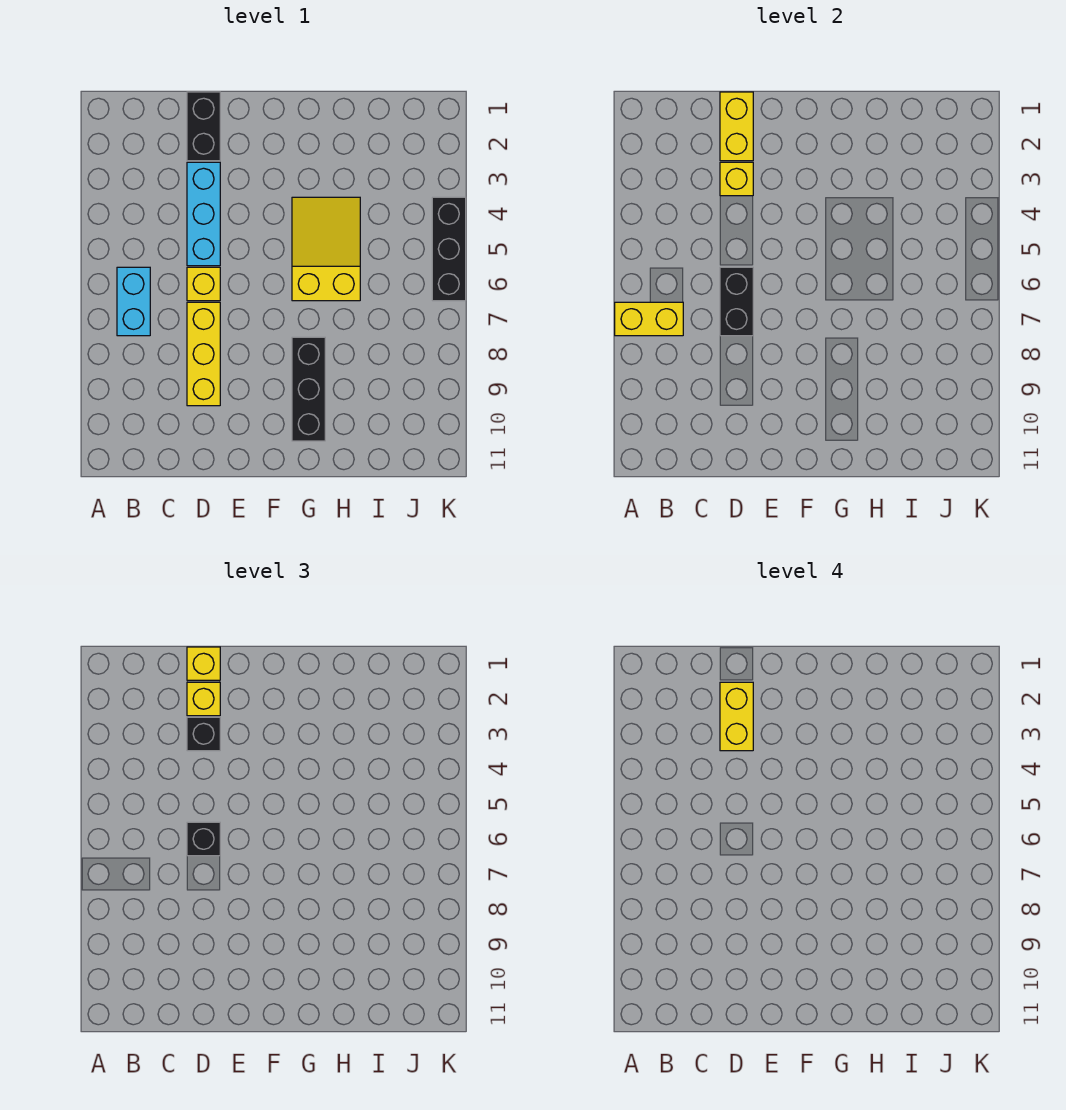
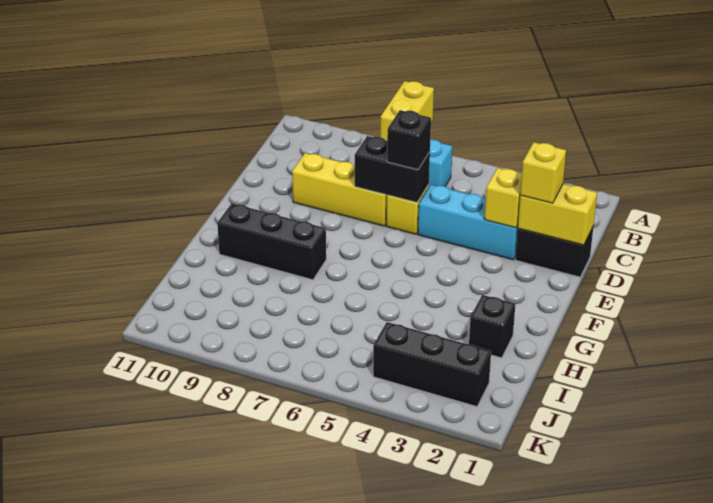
yellow brick D1 level 3 -> none
yellow brick D2:D3 level 4 -> none
black brick D3 level 3 -> black brick H2 level 1
yellow slope G4:H6 level 1 top 6 -> none
black brick K4:K6 level 1 -> black brick J2:J4 level 1

